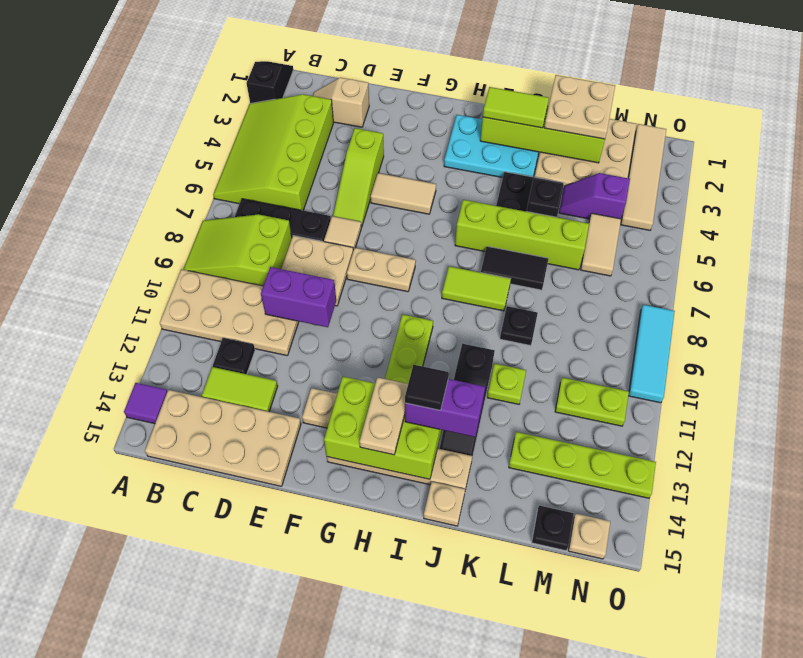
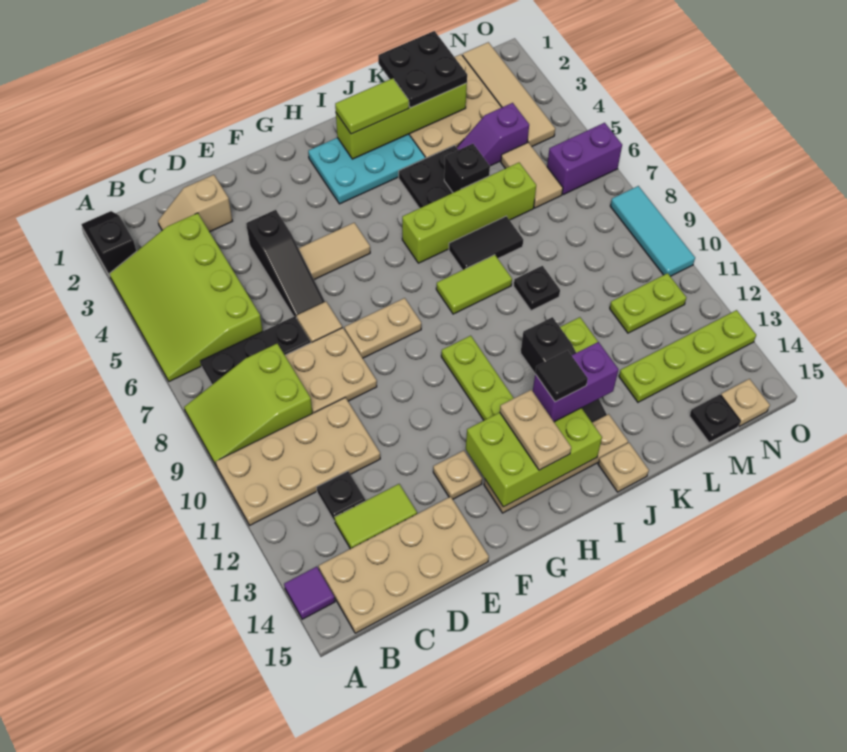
purple brick D10:E10 level 2 -> purple brick N6:O6 level 1
lime slope E4:E6 level 1 top 4 -> black slope E4:E6 level 1 top 4
tan plate K1:L2 level 3 -> black plate K1:L2 level 3

